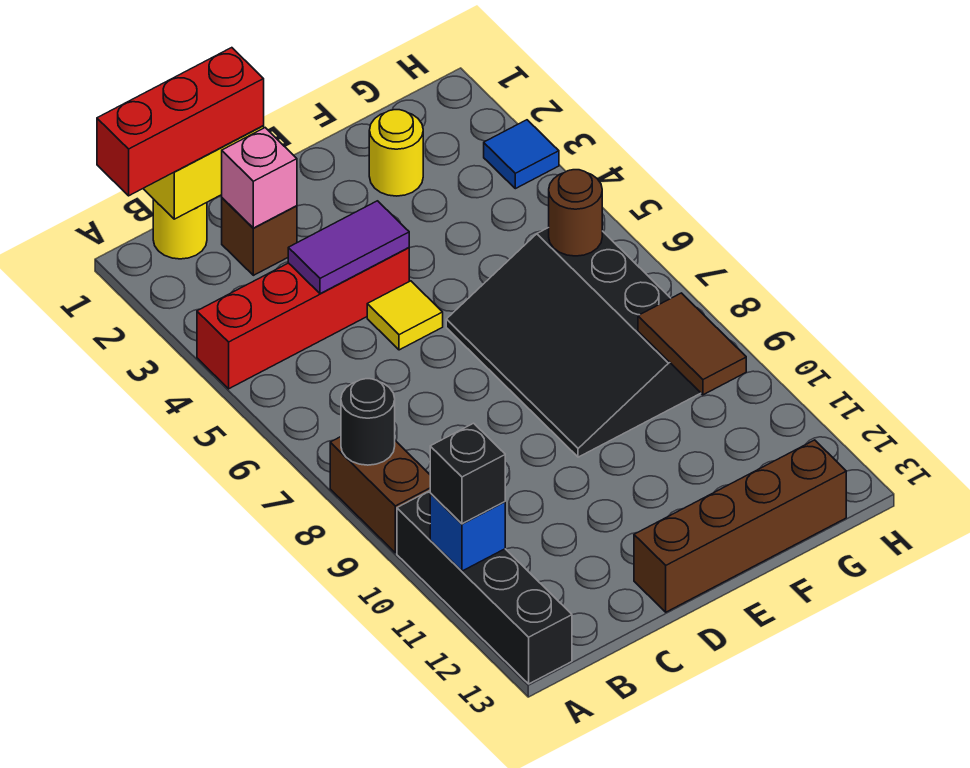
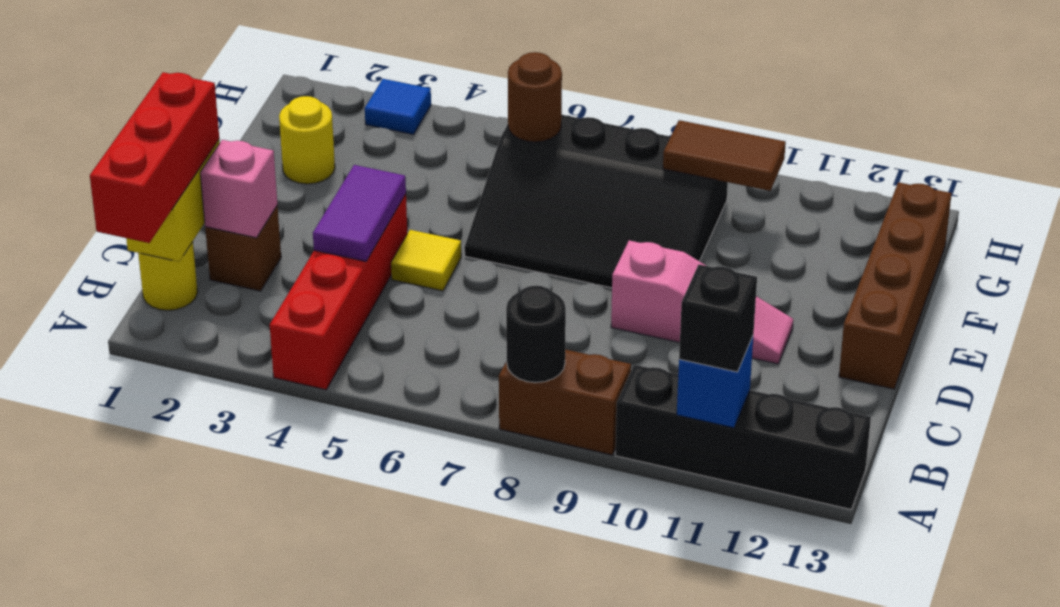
none -> pink slope D9:D11 level 1 top 9

